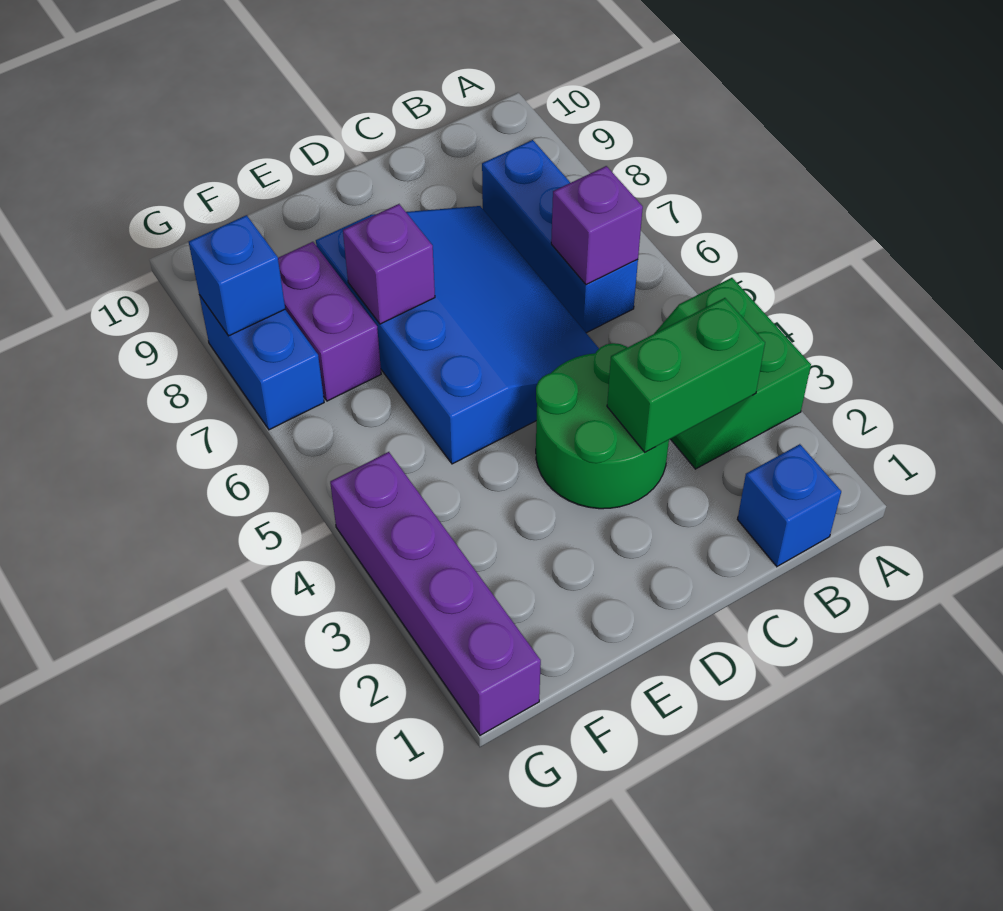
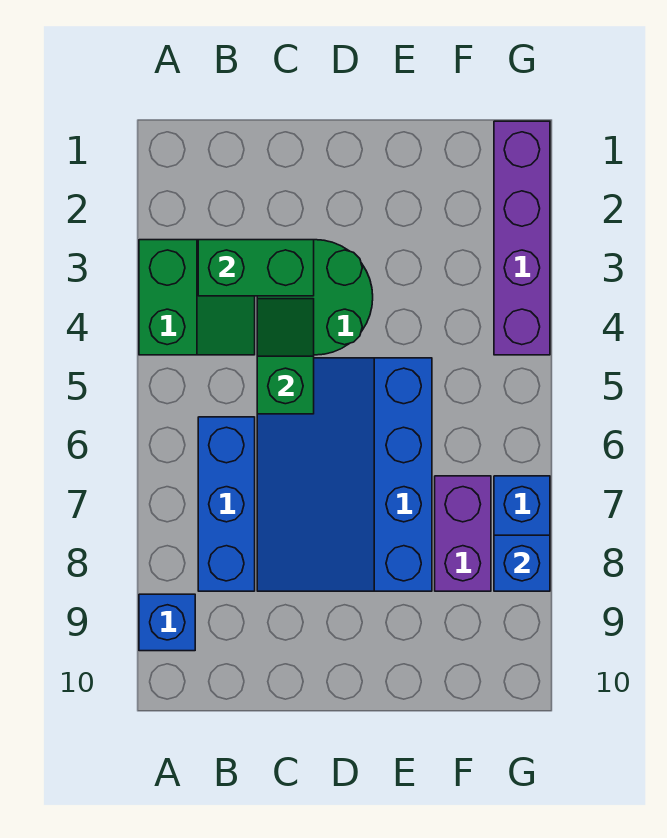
blue brick B1 level 1 -> blue brick A9 level 1
purple brick B6 level 2 -> none
none -> green slope C4:C5 level 2 top 5
purple brick E7 level 2 -> none

